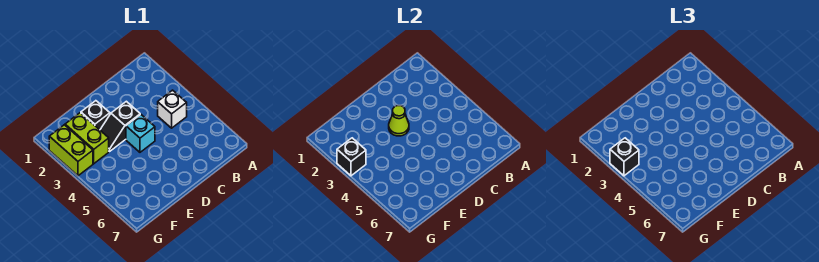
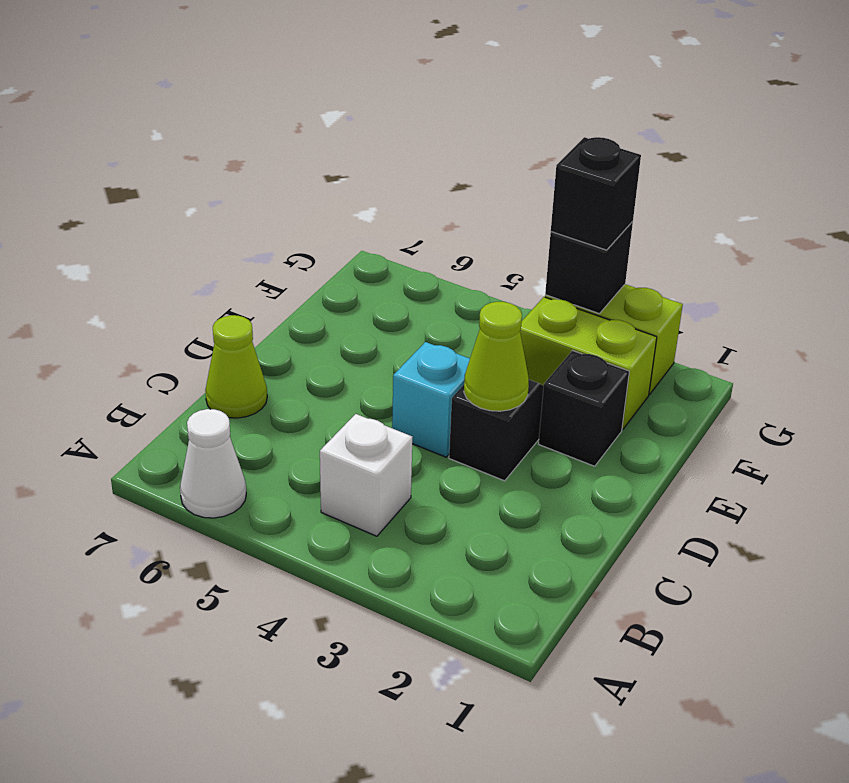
none -> white cone A6 level 1
none -> lime cone C7 level 1

